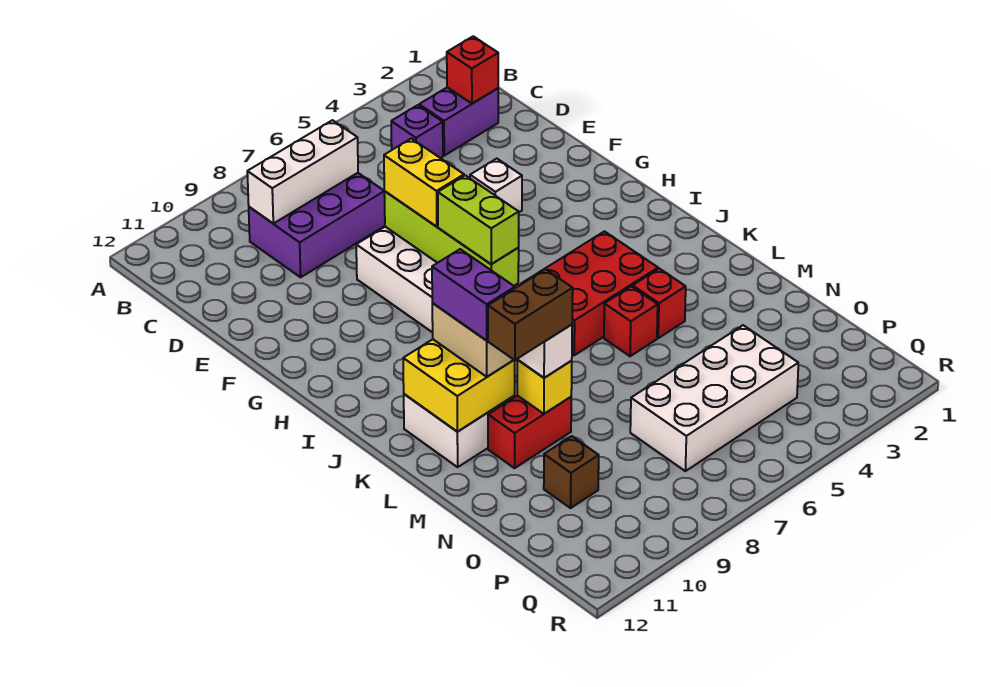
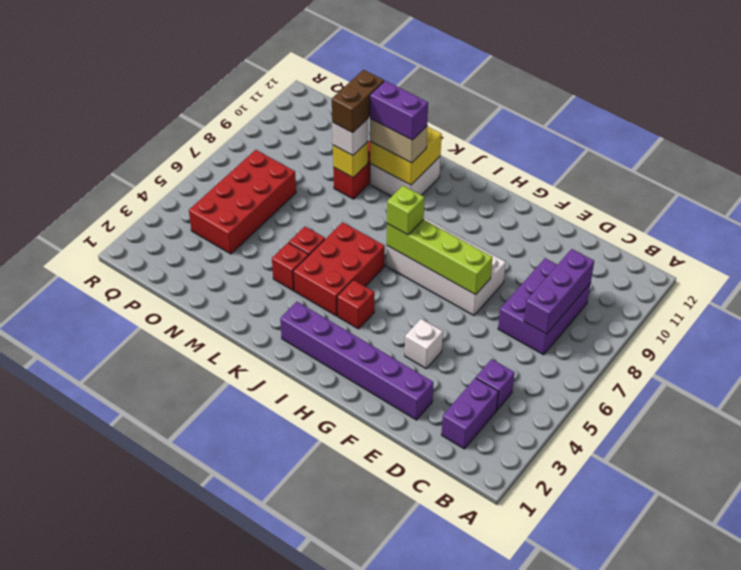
red brick C2 level 2 -> red brick I4 level 1
white brick C7:C9 level 2 -> purple brick C7:C9 level 2
none -> purple brick E2:J2 level 1
yellow brick F7:G7 level 3 -> none
lime brick H7:I7 level 3 -> lime brick I7 level 3
white brick O4:P7 level 1 -> red brick O4:P7 level 1
brown brick O10 level 1 -> none

